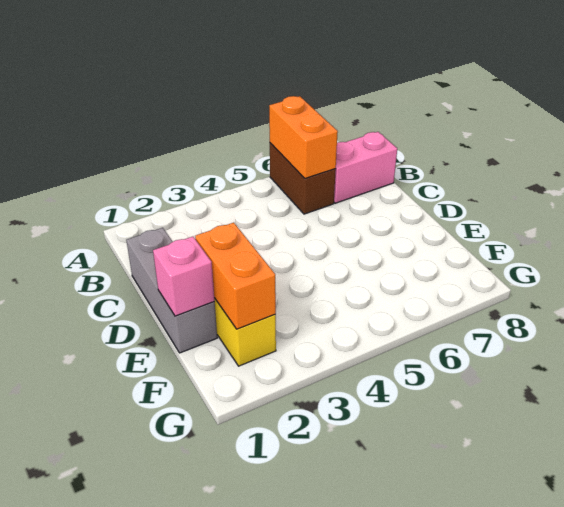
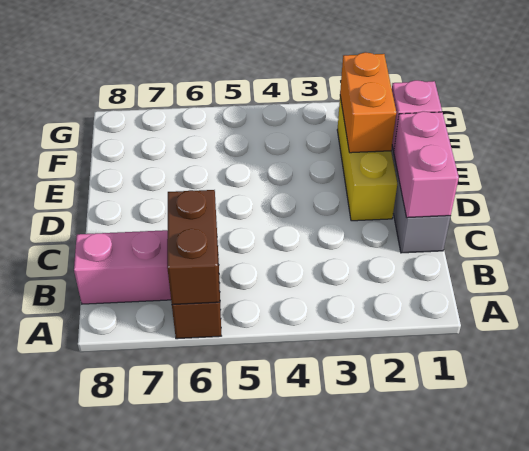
orange brick A6:B6 level 2 -> brown brick A6:B6 level 2
none -> pink brick C1:D1 level 2

